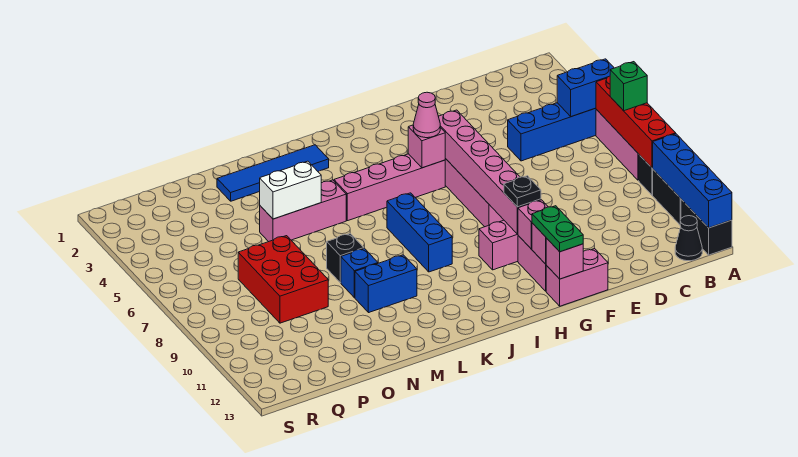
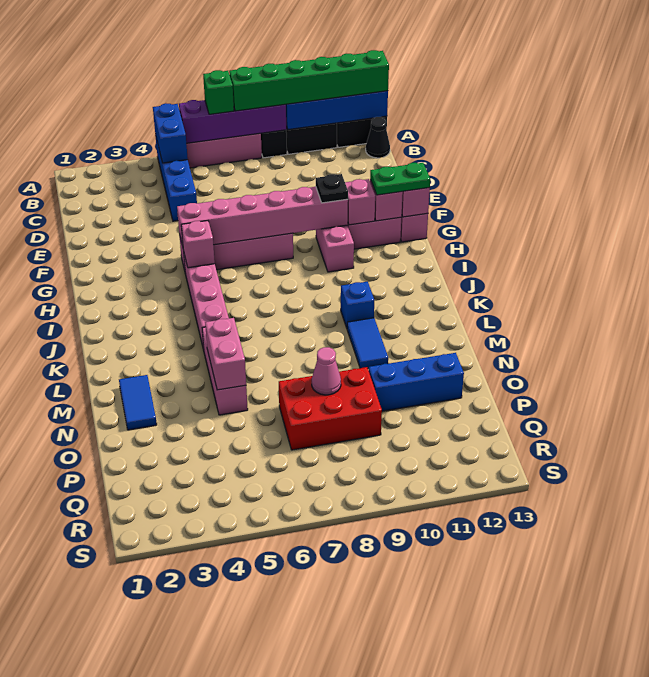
red brick A6:A9 level 2 -> purple brick A6:A9 level 2
none -> green brick A8:A13 level 3
pink cone H5 level 3 -> pink cone O8 level 2
blue brick J7:J9 level 1 -> blue brick O10:O12 level 1
blue tile K2:N2 level 1 -> blue tile M2:N2 level 1
blue brick L10:M10 level 1 -> blue tile L10:M10 level 1
white brick M5:N5 level 2 -> pink brick M5:N5 level 2
black brick M8 level 1 -> none
blue brick M9 level 1 -> blue brick K10 level 1

